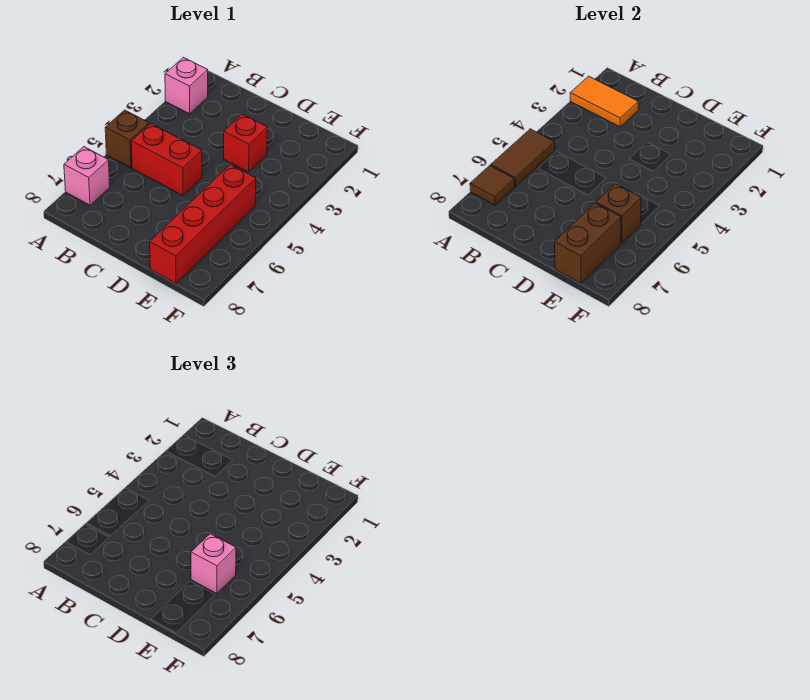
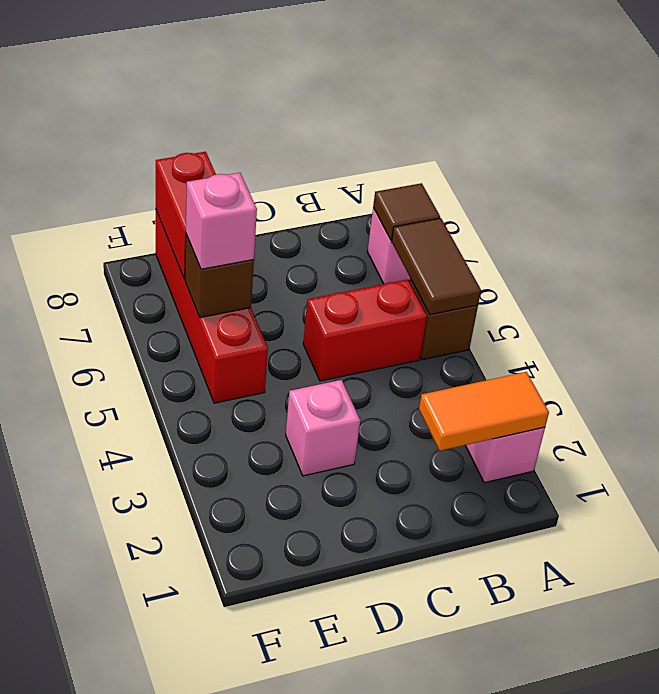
red brick D3 level 1 -> pink brick D3 level 1
brown brick E7:E8 level 2 -> red brick E7:E8 level 2

